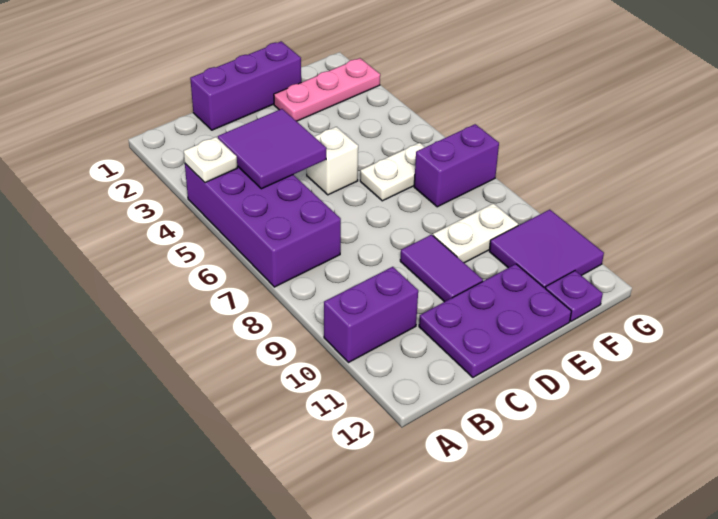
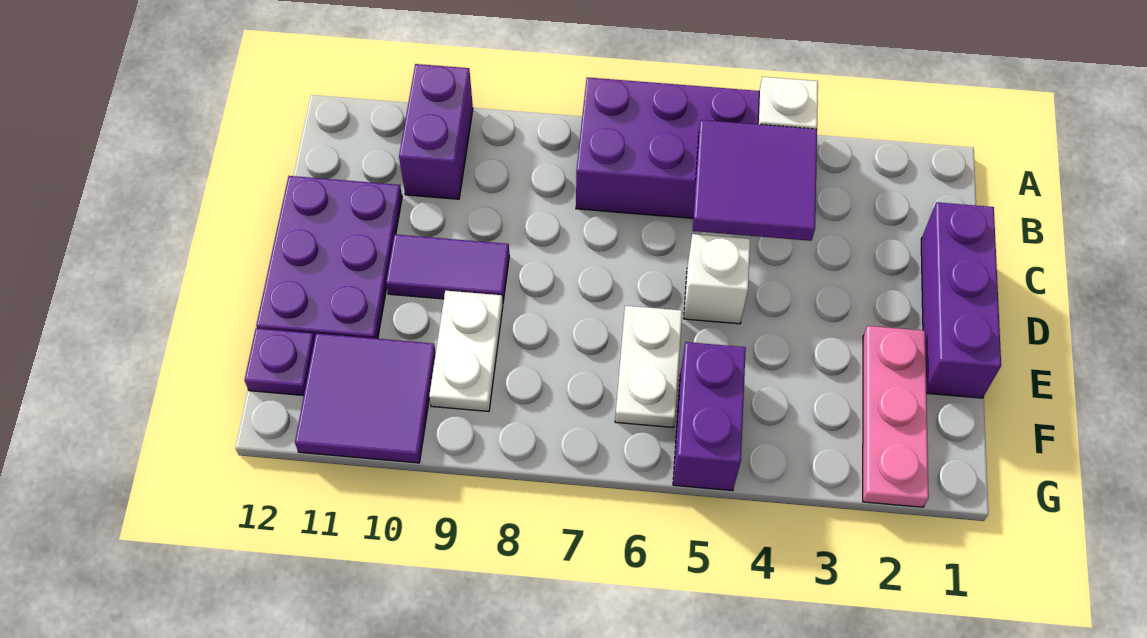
purple brick F7:G7 level 1 -> purple brick F5:G5 level 1

